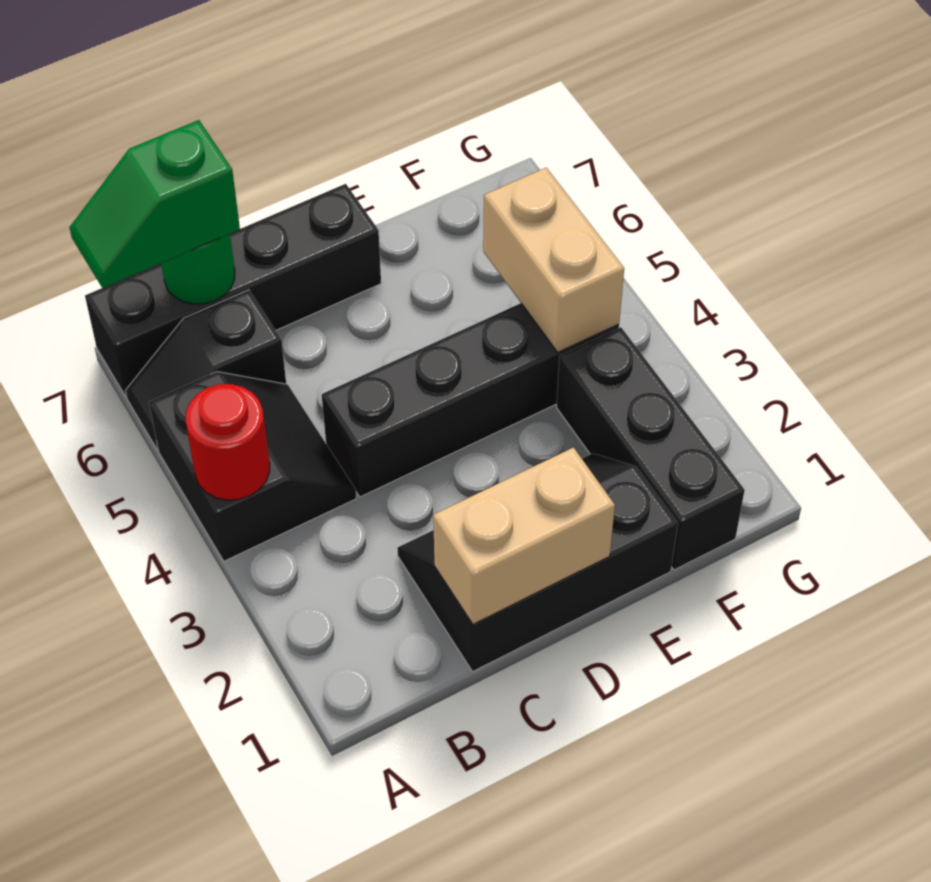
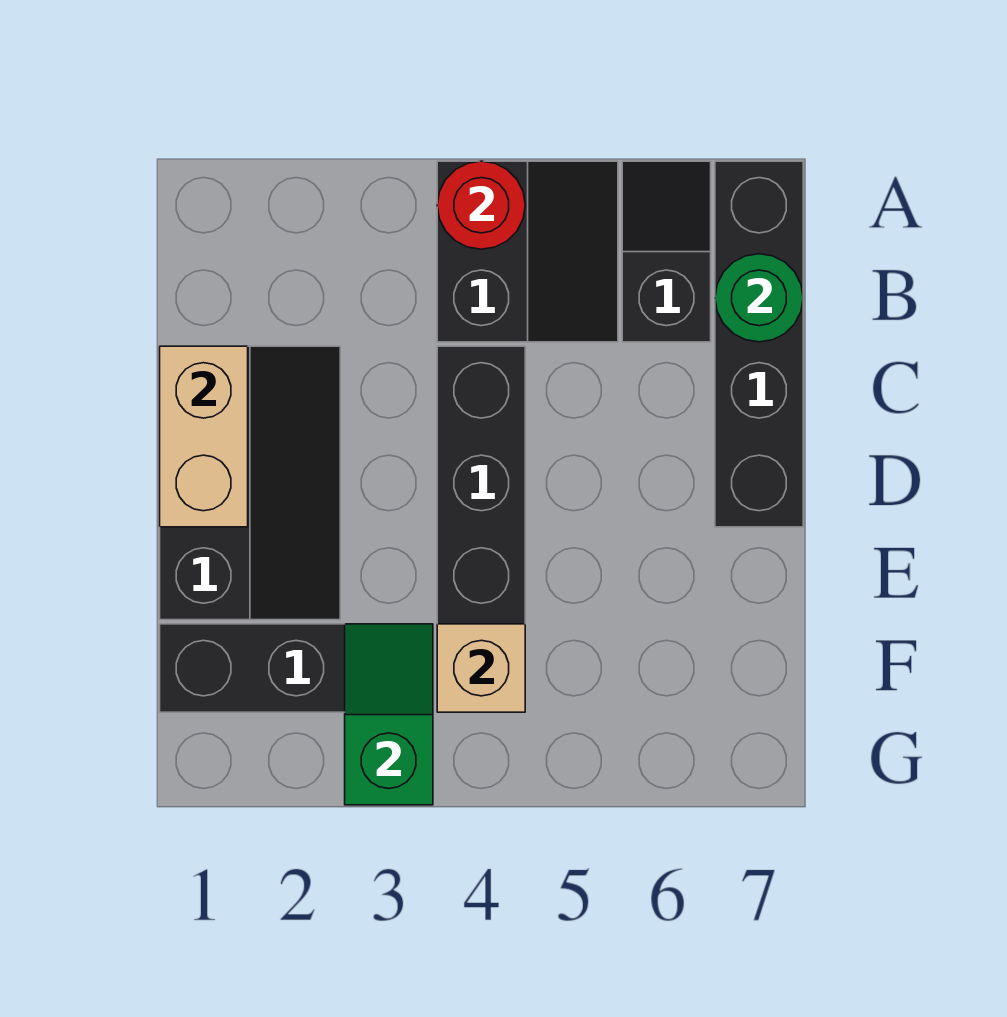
black slope A4:B5 level 1 top A -> black slope A4:B5 level 1 top 4
green slope A7:B7 level 3 top B -> green slope F3:G3 level 2 top G
tan brick F4:F5 level 2 -> tan brick F4 level 2

